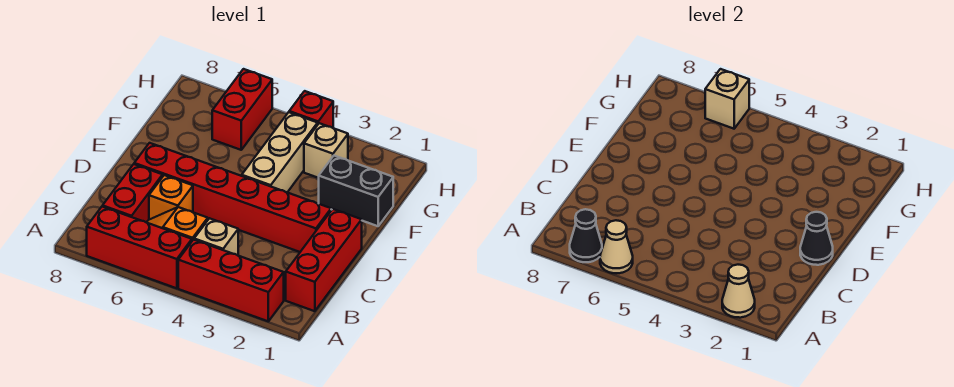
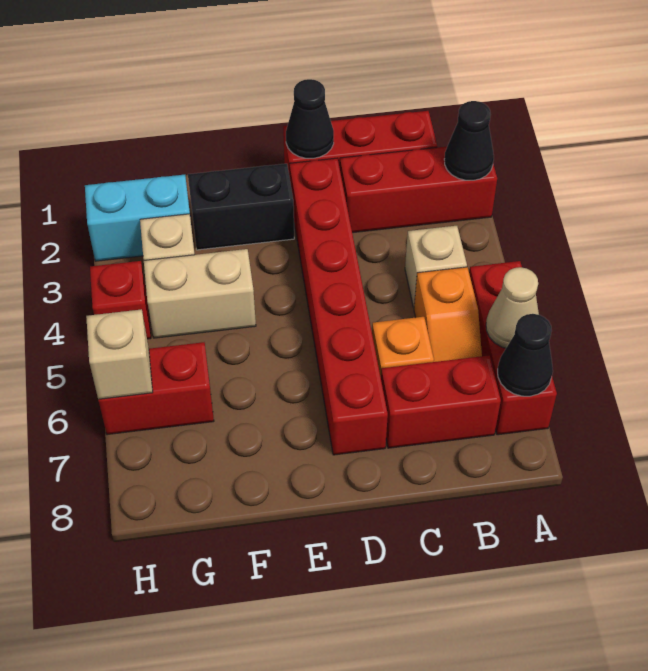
red brick A2:A4 level 1 -> red brick A2:C2 level 1
tan cone A2 level 2 -> black cone A2 level 2
tan brick E4:G4 level 1 -> tan brick F4:G4 level 1
black brick F1:F2 level 1 -> black brick E2:F2 level 1
none -> cyan brick G2:H2 level 1

